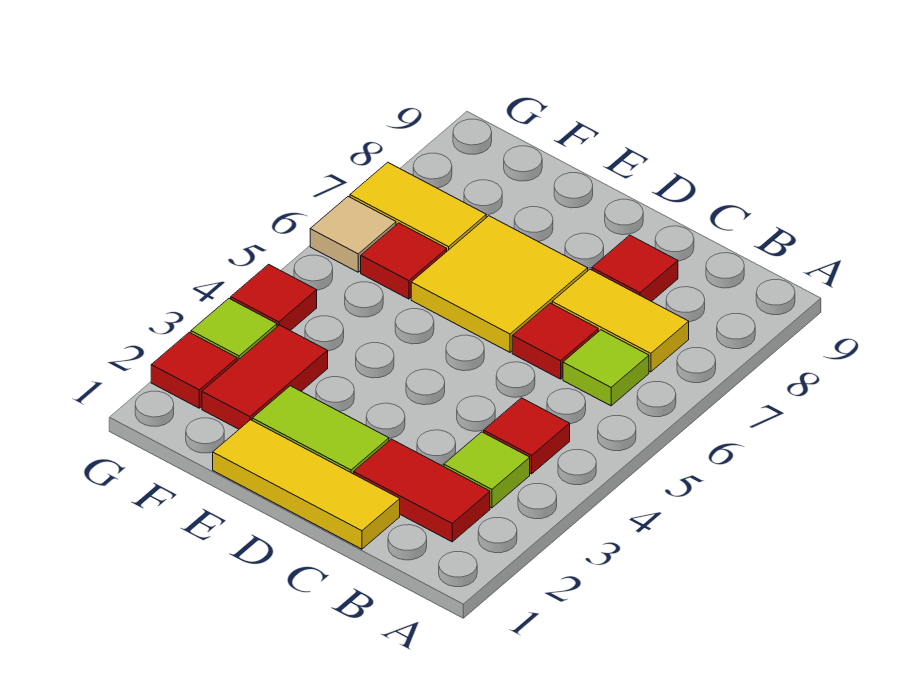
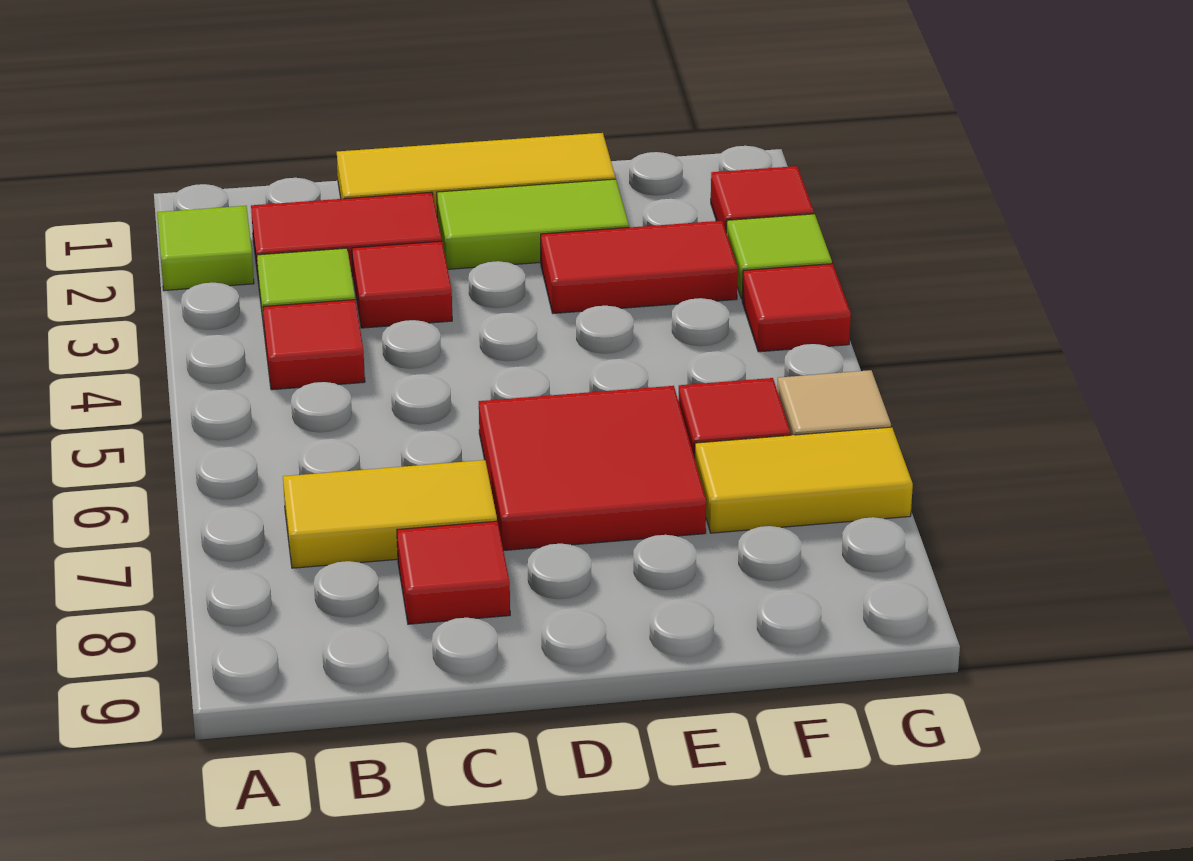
lime tile B6 level 1 -> lime tile A2 level 1
red tile C6 level 1 -> red tile C3 level 1
yellow tile D6:E7 level 1 -> red tile D6:E7 level 1
red tile F2:F3 level 1 -> red tile E3:F3 level 1

